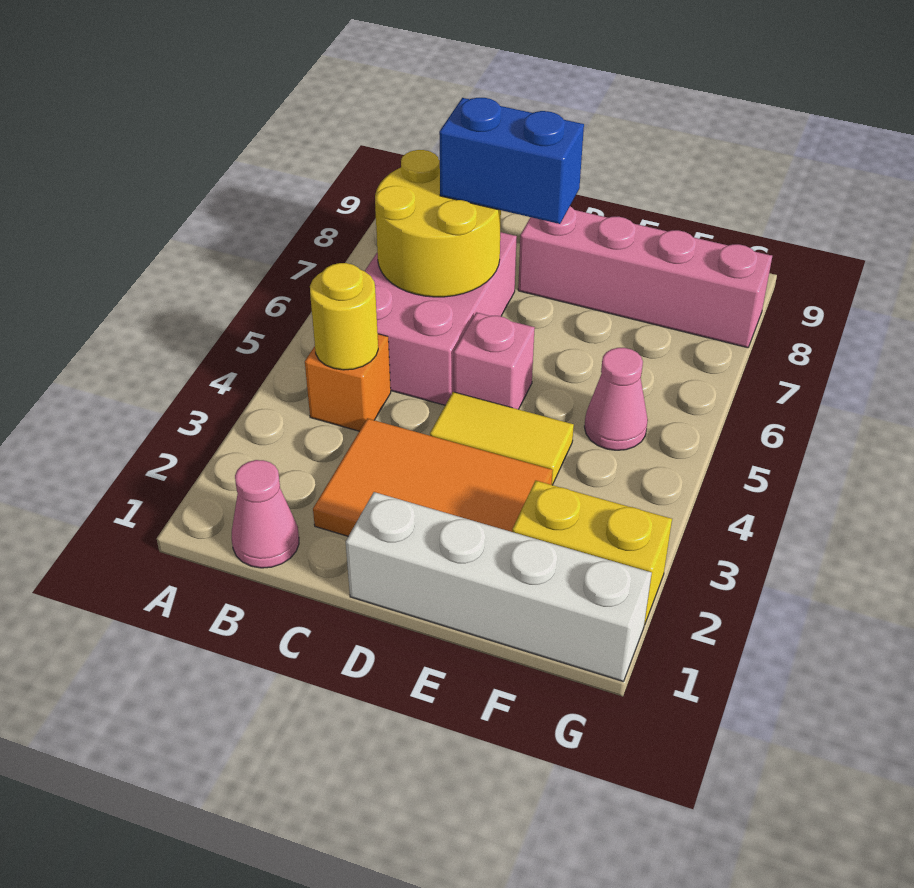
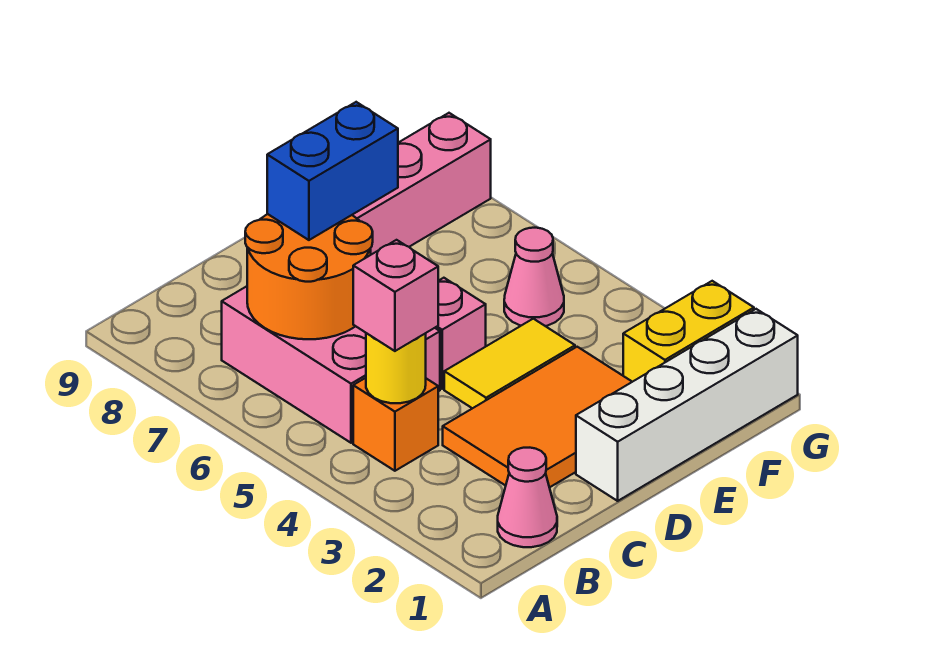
none -> pink brick B4 level 3
yellow round brick B6:C7 level 2 -> orange round brick B6:C7 level 2

